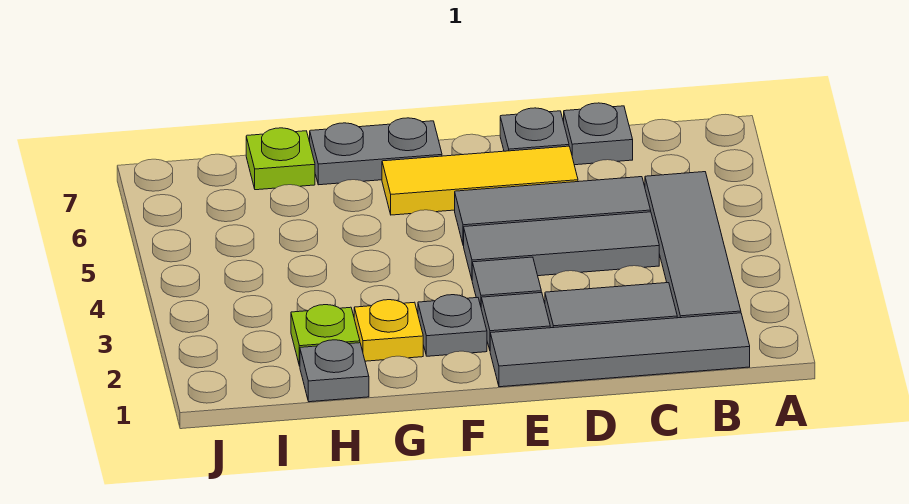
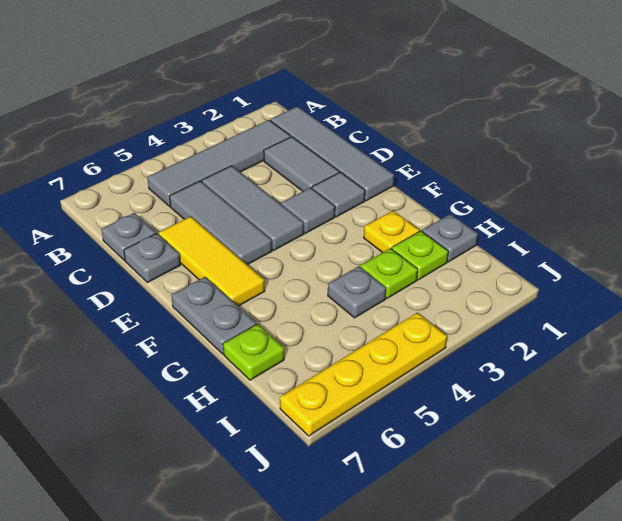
grey plate F2 level 1 -> grey plate H4 level 1
none -> lime plate H3 level 1
none -> yellow plate J4:J7 level 1

